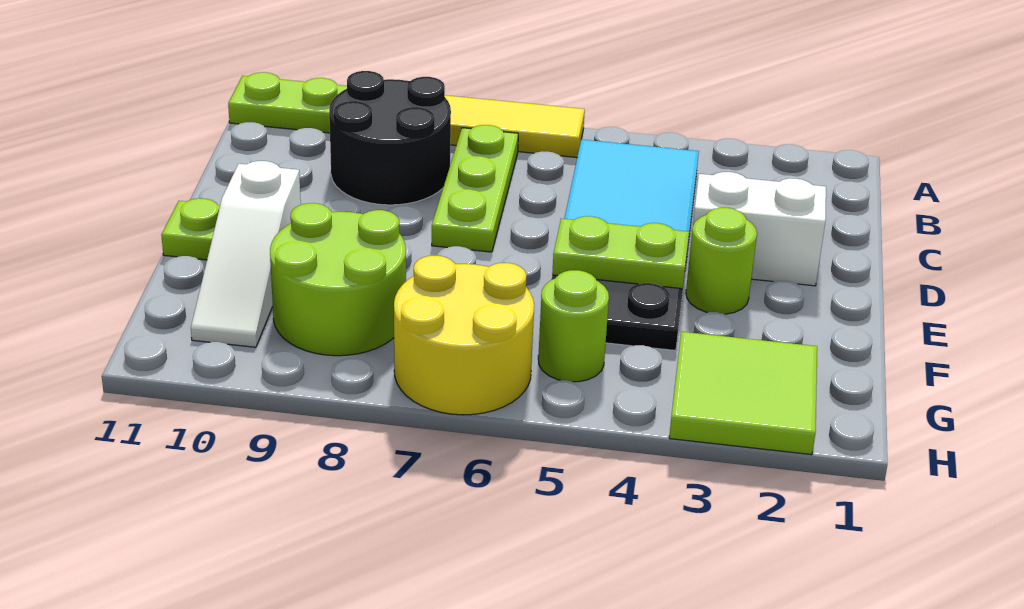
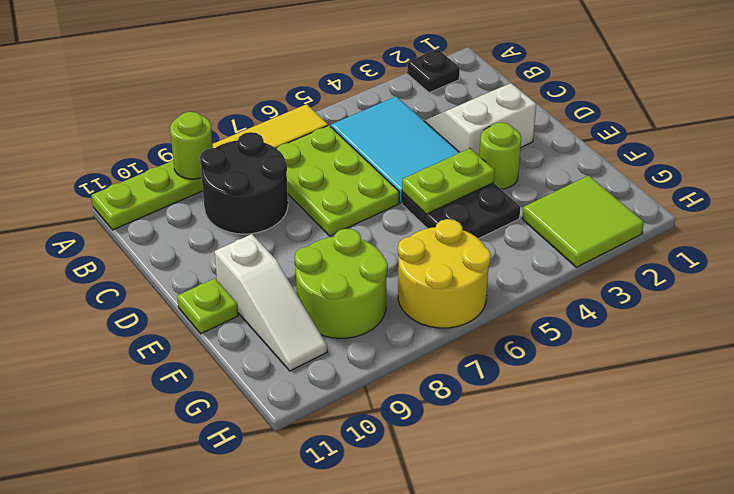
none -> black plate A2 level 1
lime plate B7:D7 level 1 -> lime plate B6:D7 level 1
lime round brick G5 level 1 -> lime round brick A9 level 2

